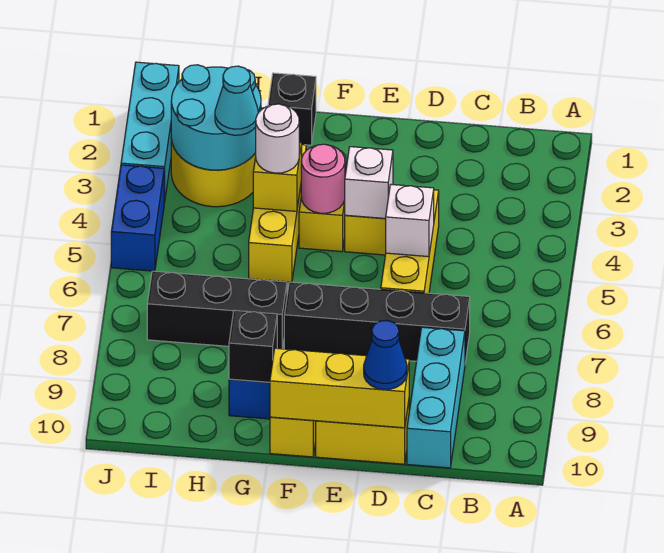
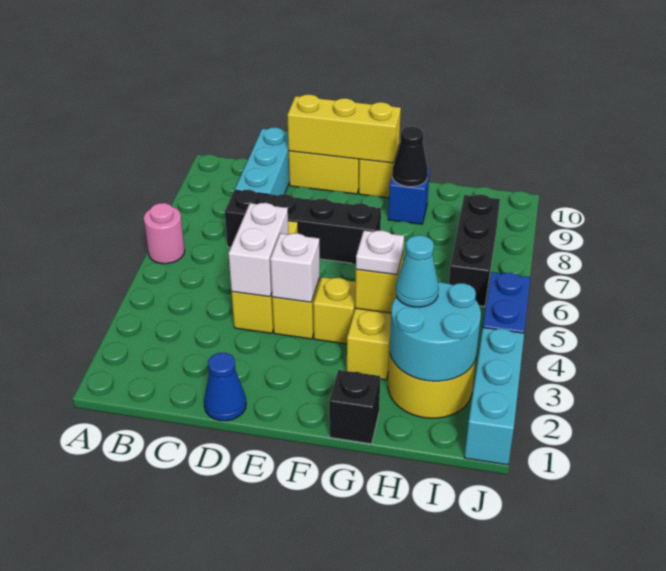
white brick D5 level 2 -> white brick D4:D5 level 2
blue cone D10 level 3 -> blue cone D1 level 1
pink round brick F4 level 2 -> pink round brick A6 level 1
white round brick G4 level 3 -> white plate G4 level 3
black brick G7:I7 level 1 -> black brick I6:I8 level 1
black brick G9 level 2 -> black cone G9 level 2

